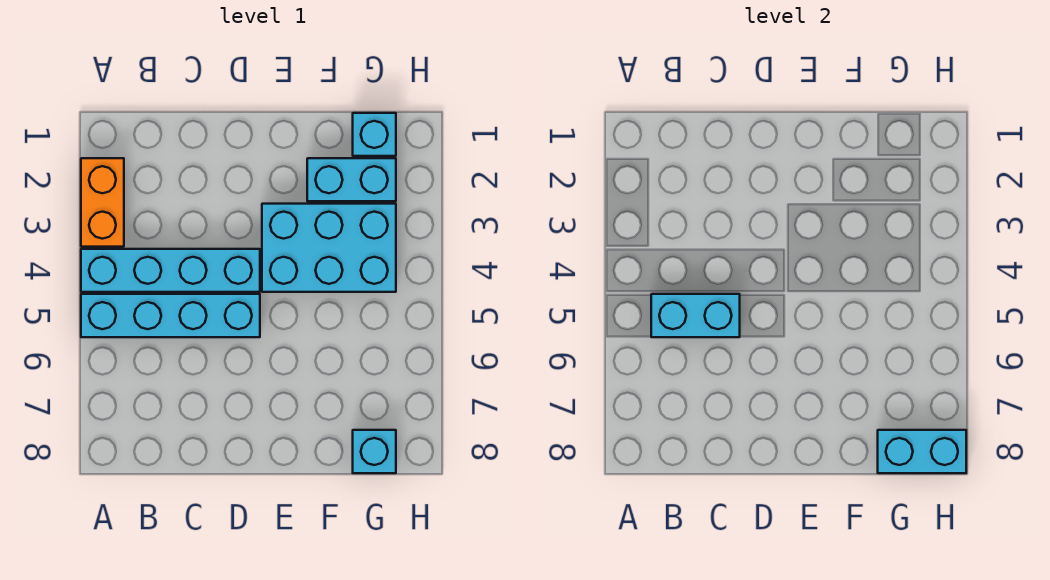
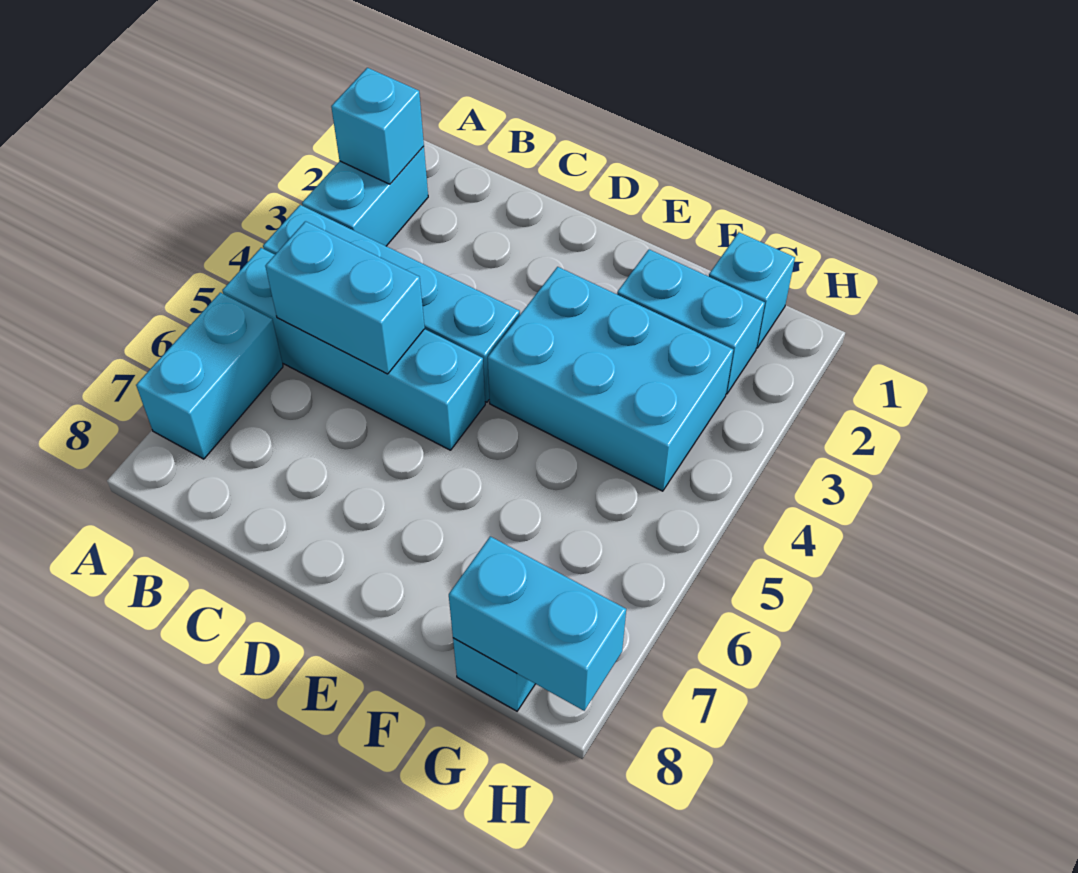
orange brick A2:A3 level 1 -> cyan brick A2:A3 level 1
none -> cyan brick A2 level 2
none -> cyan brick A6:A7 level 1

